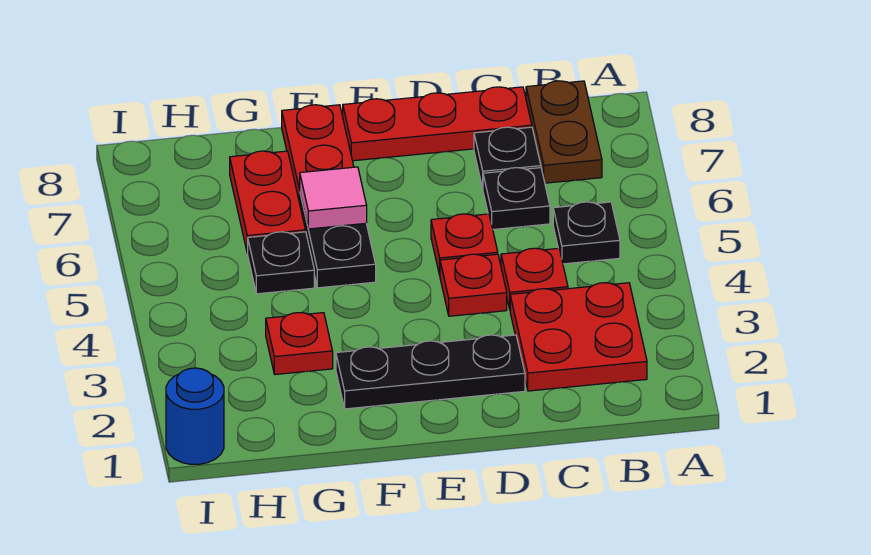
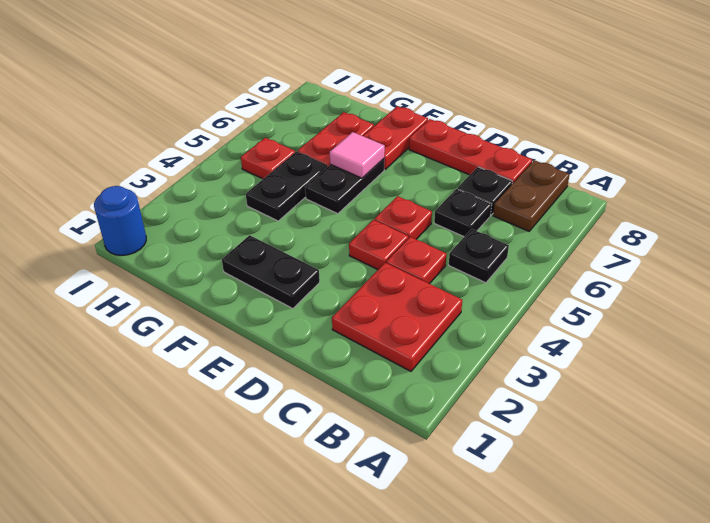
black plate D2:F2 level 1 -> black plate E2:F2 level 1
red plate G3 level 1 -> red plate H5 level 1
black plate G5 level 1 -> black plate G4:G5 level 1

